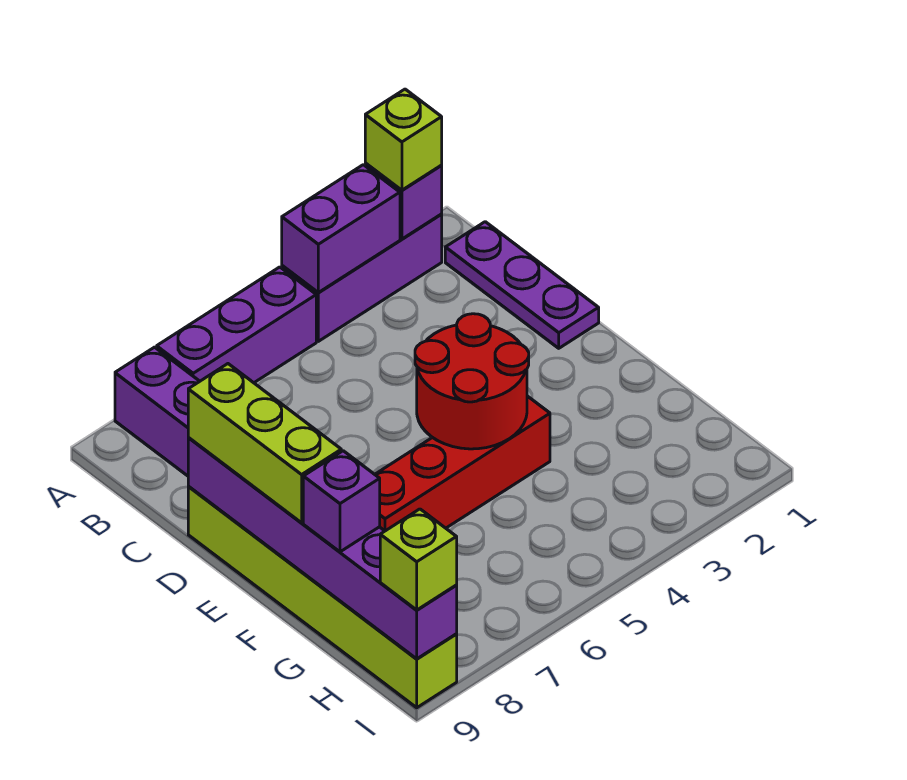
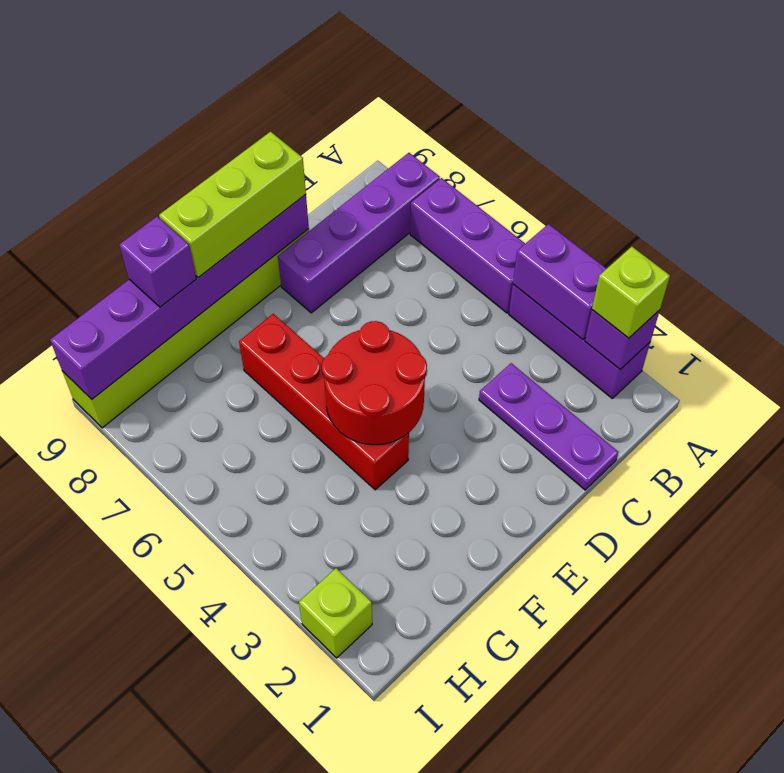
purple plate B1:D1 level 1 -> purple plate C1:C3 level 1
lime brick I9 level 3 -> lime brick I2 level 1

